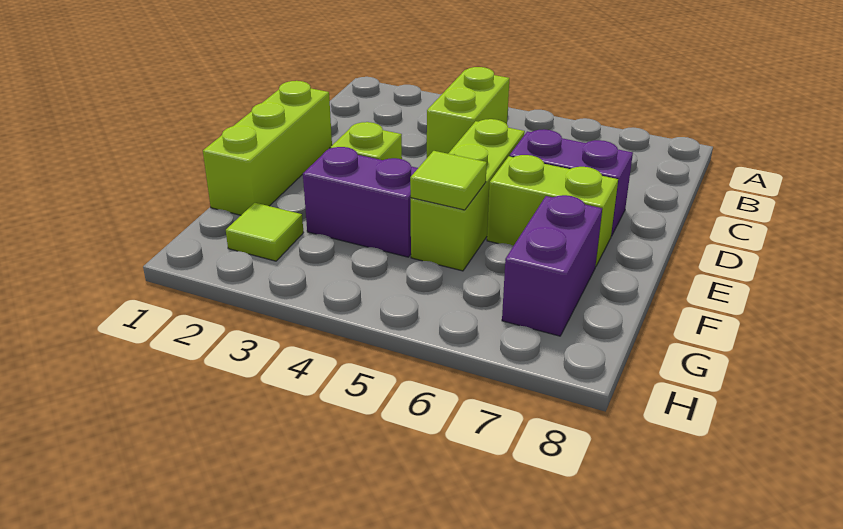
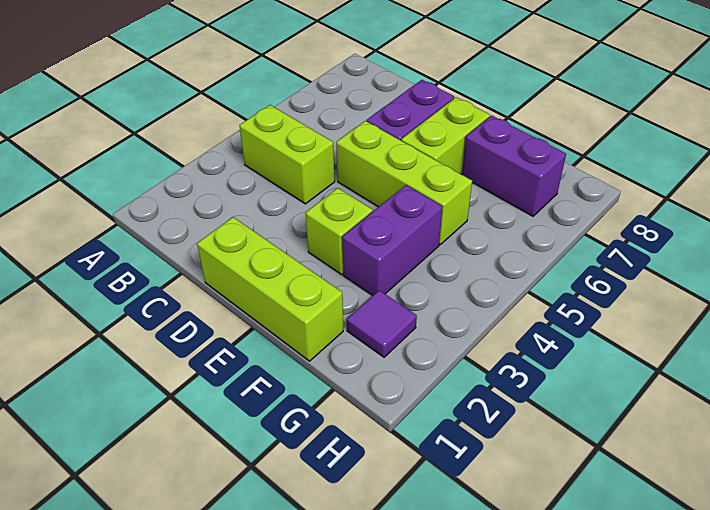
lime tile F5 level 2 -> none
lime tile G2 level 1 -> purple tile G2 level 1

